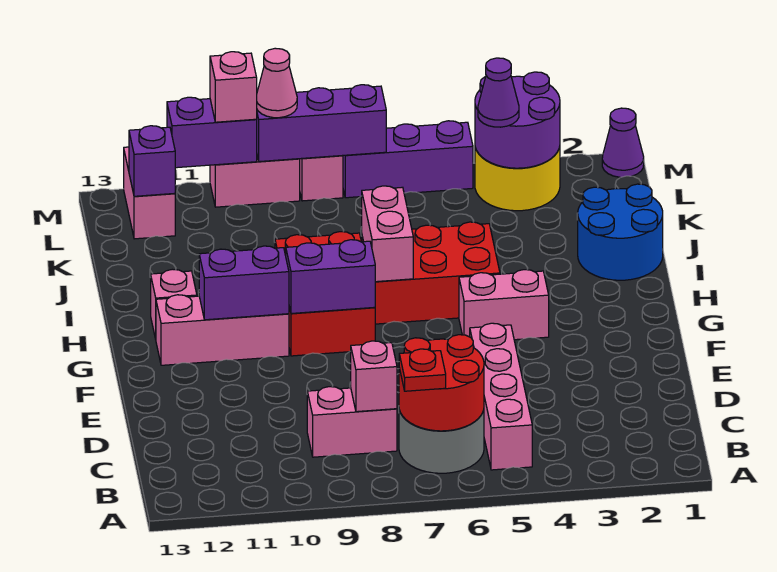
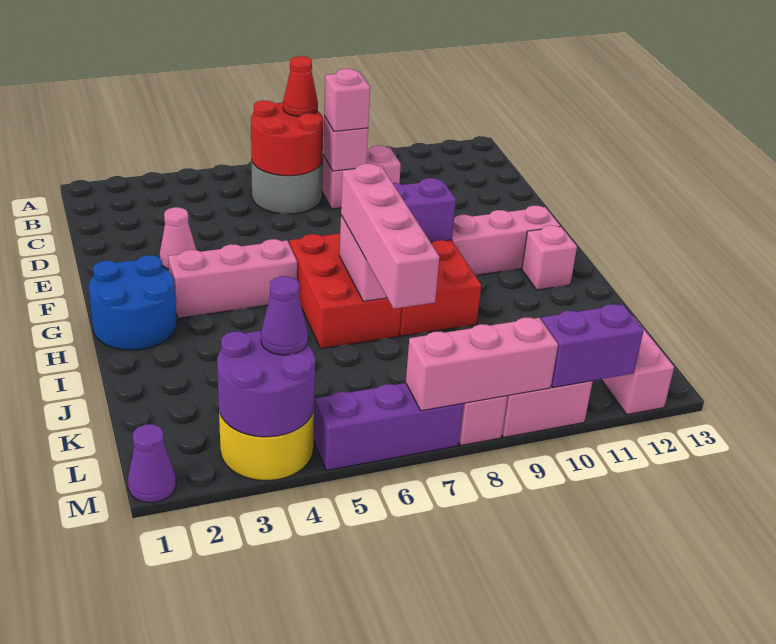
pink brick B5:E5 level 1 -> pink brick H7:K7 level 3
red plate B7 level 3 -> red cone B7 level 3
pink brick G4:G5 level 1 -> pink brick G3:G5 level 1
purple brick G10:G11 level 2 -> none
red brick H5:I7 level 1 -> red brick G6:I7 level 1
blue round brick I1:J2 level 1 -> blue round brick G1:H2 level 1
purple brick L12 level 2 -> none
purple brick M7:M9 level 2 -> pink brick M7:M9 level 2
pink cone M9 level 3 -> pink cone E3 level 1
pink brick M10 level 3 -> pink brick C8 level 3

